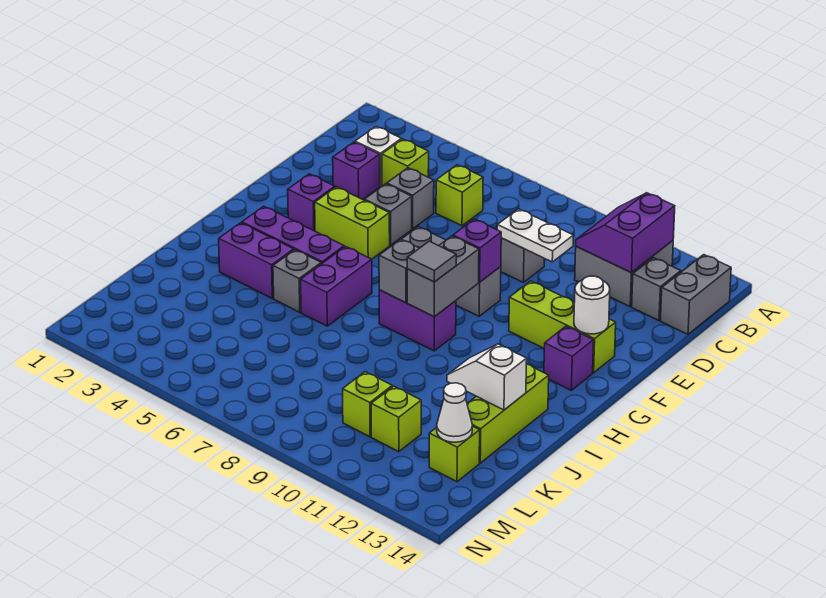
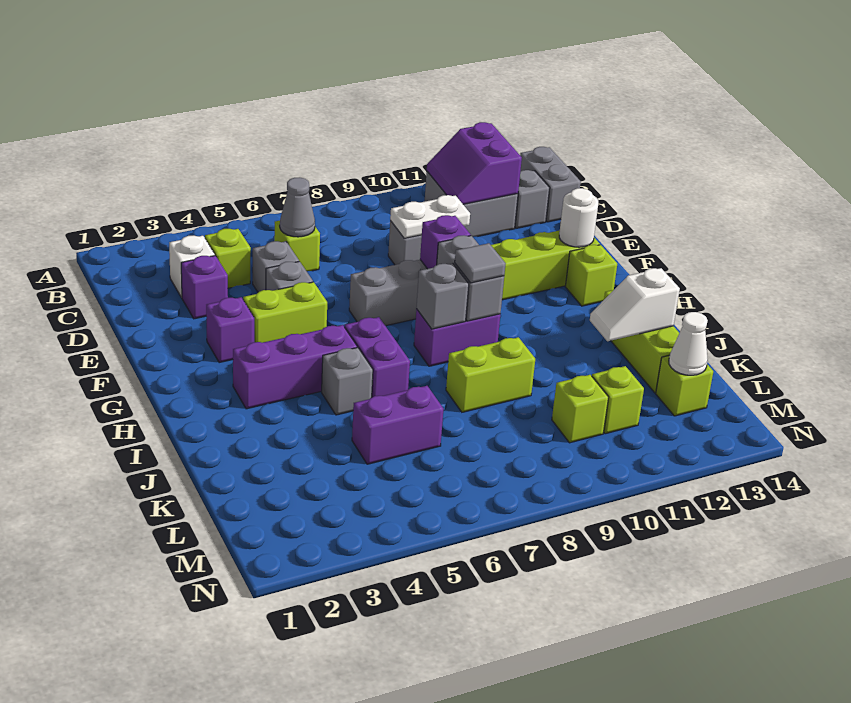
none -> grey cone C6 level 2
purple brick G13 level 1 -> lime brick G13 level 1
purple brick I3:I4 level 1 -> purple brick K5:K6 level 1
none -> lime brick J8:J9 level 1

